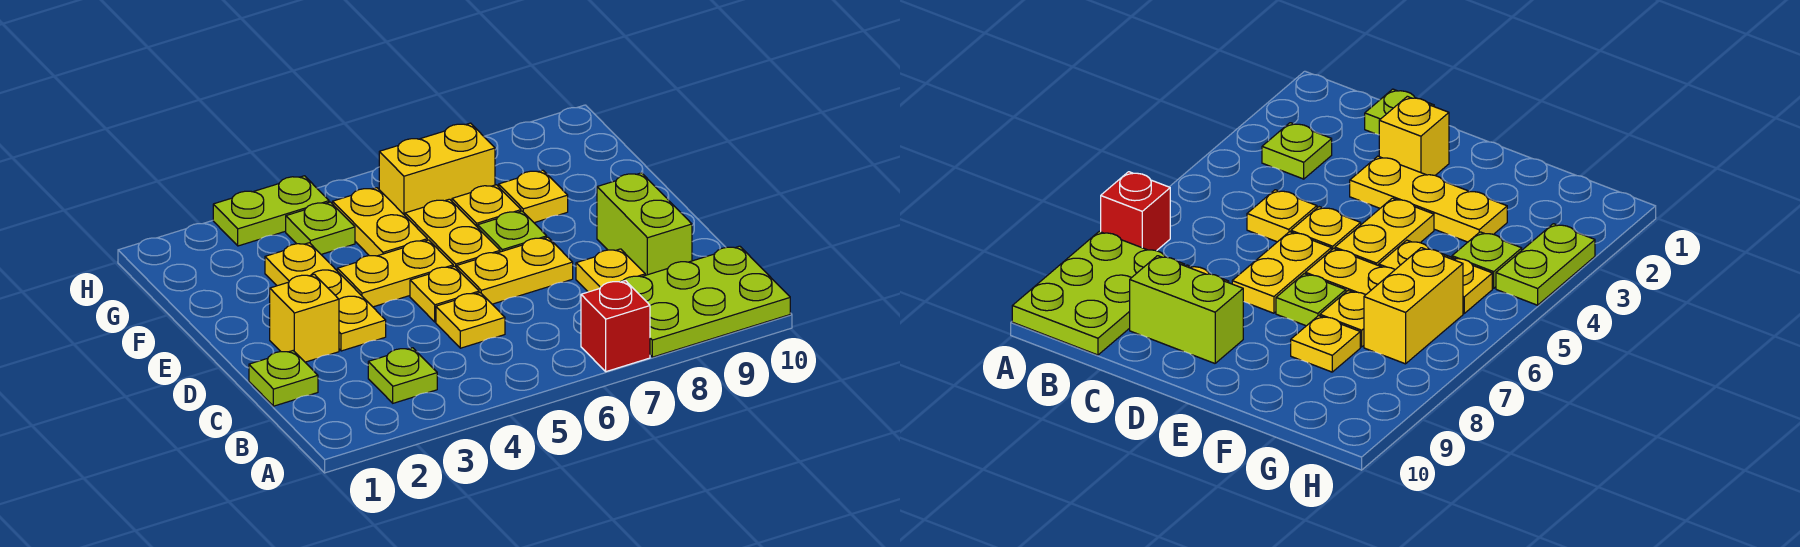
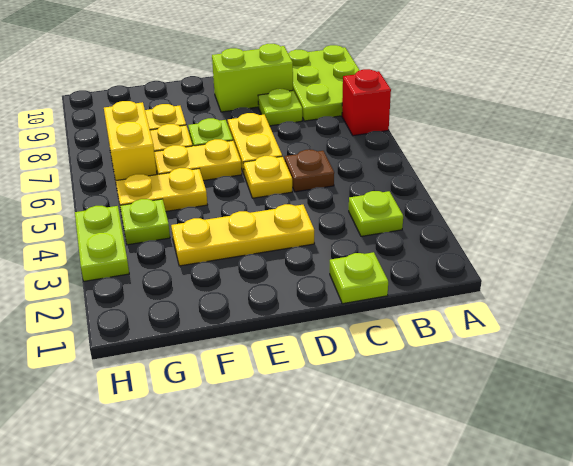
yellow plate C5 level 1 -> brown plate C5 level 1
yellow plate C8 level 1 -> lime plate C8 level 1
yellow brick D2 level 1 -> none
yellow plate E4:E5 level 1 -> none

